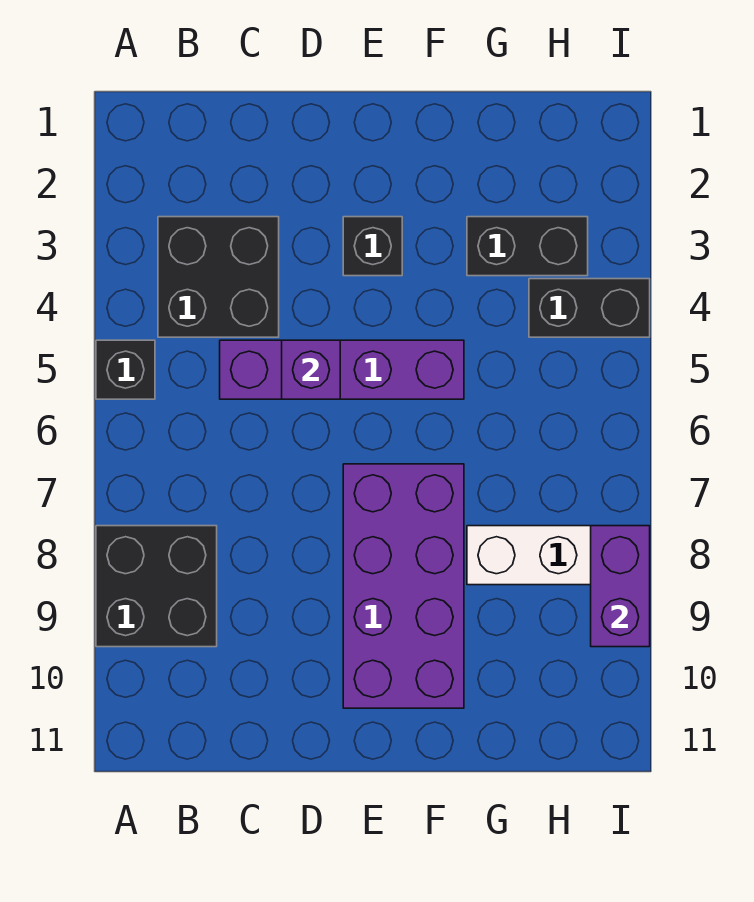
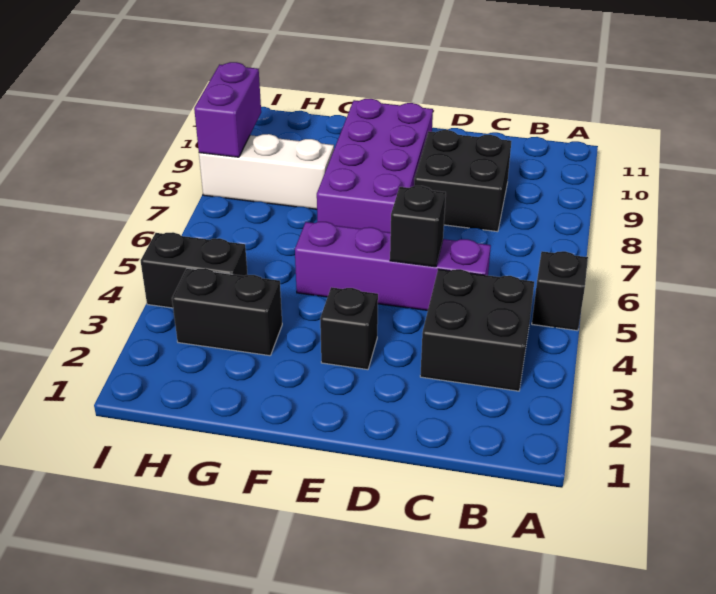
black brick A8:B9 level 1 -> black brick C8:D9 level 1
purple brick D5 level 2 -> black brick D5 level 2

